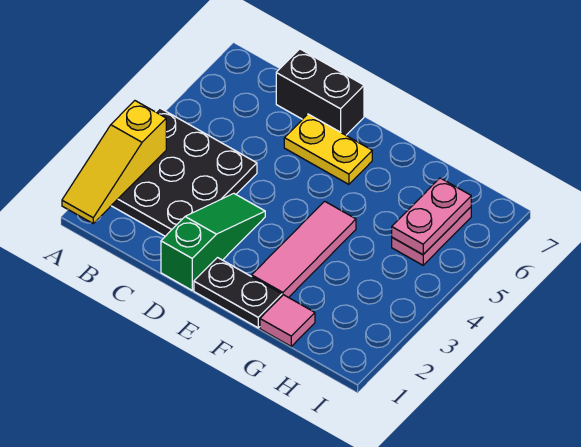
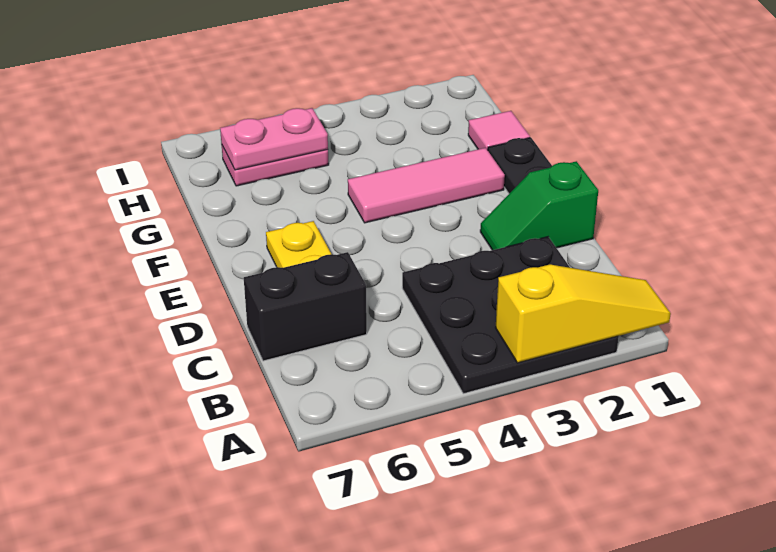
black brick C7:D7 level 1 -> black brick C6:C7 level 1
green slope D1:D3 level 1 top 1 -> green slope D1:D2 level 1 top 1

